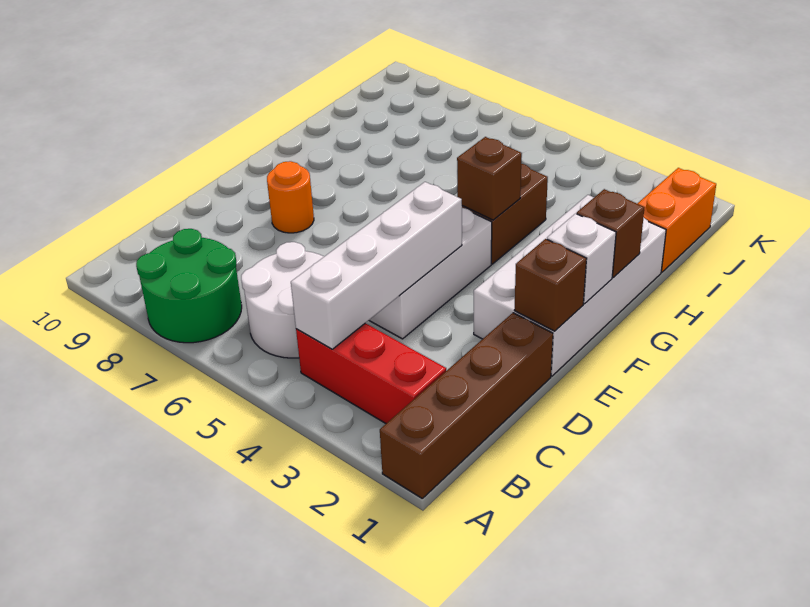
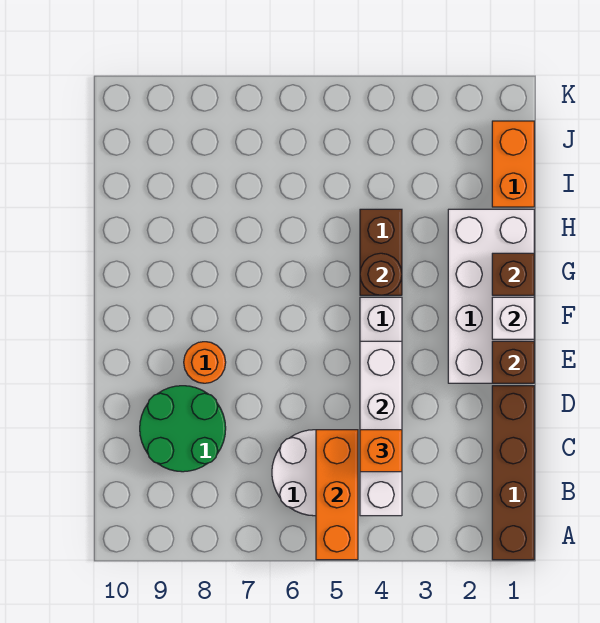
none -> orange brick A5:C5 level 2
green round brick A7:B8 level 1 -> green round brick C8:D9 level 1
red brick B2:B4 level 1 -> none
none -> orange brick C4 level 3
brown brick G4 level 2 -> brown round brick G4 level 2

